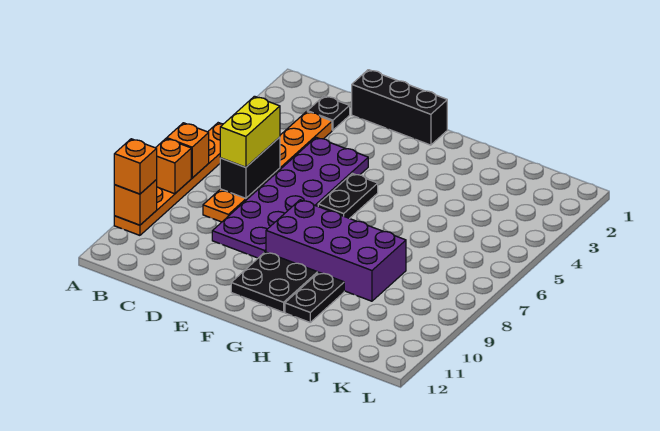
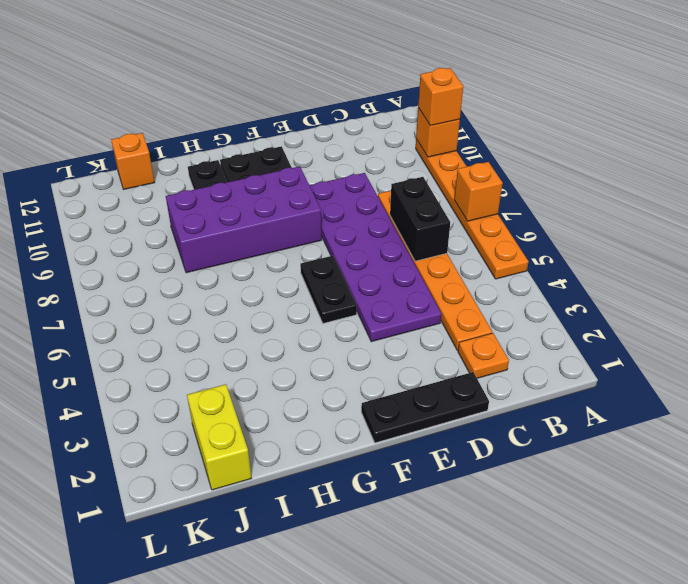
orange brick A8 level 2 -> orange brick J12 level 1
black plate C2 level 1 -> orange plate C2 level 1
yellow brick C6:C7 level 3 -> yellow brick J1:J2 level 1
black brick D1:F1 level 1 -> black plate D1:F1 level 1

